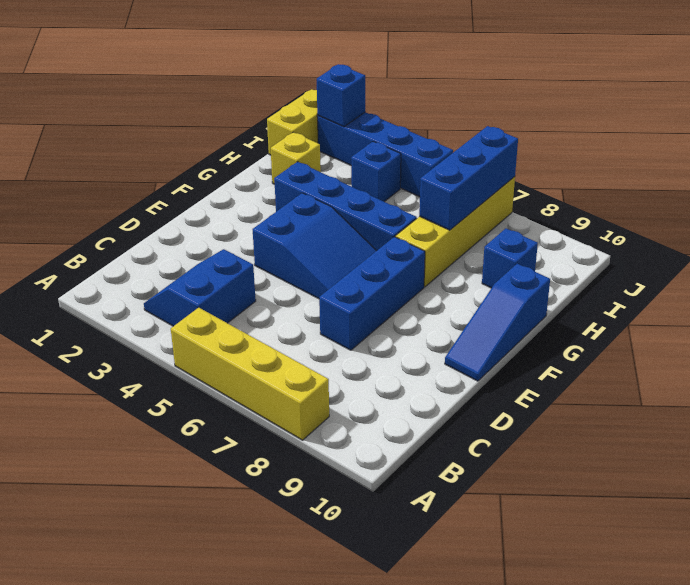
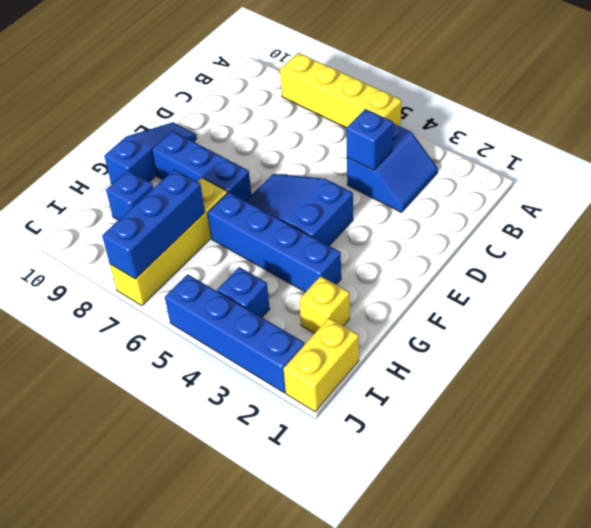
blue brick D7:F7 level 1 -> blue brick F7:F9 level 1
blue brick J2 level 2 -> blue brick C4 level 2

